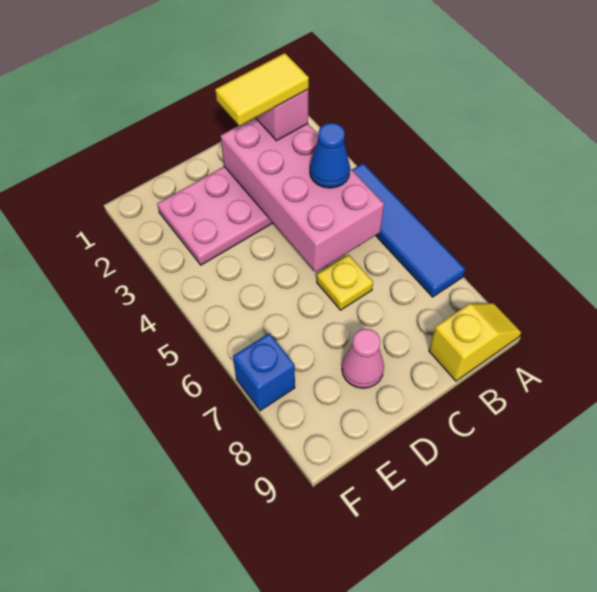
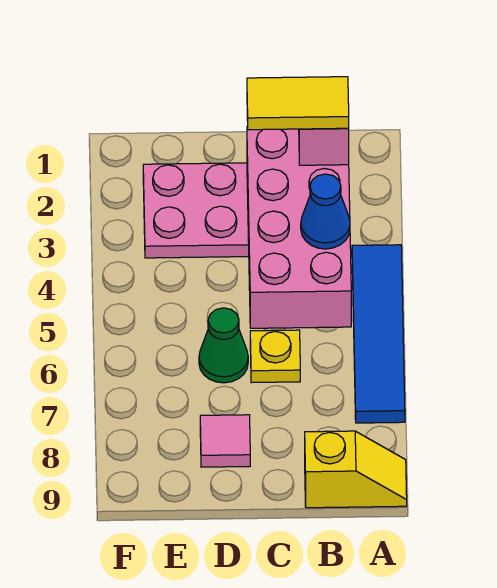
none -> green cone D6 level 1
pink cone D8 level 1 -> pink tile D8 level 1
blue brick F7 level 1 -> none

